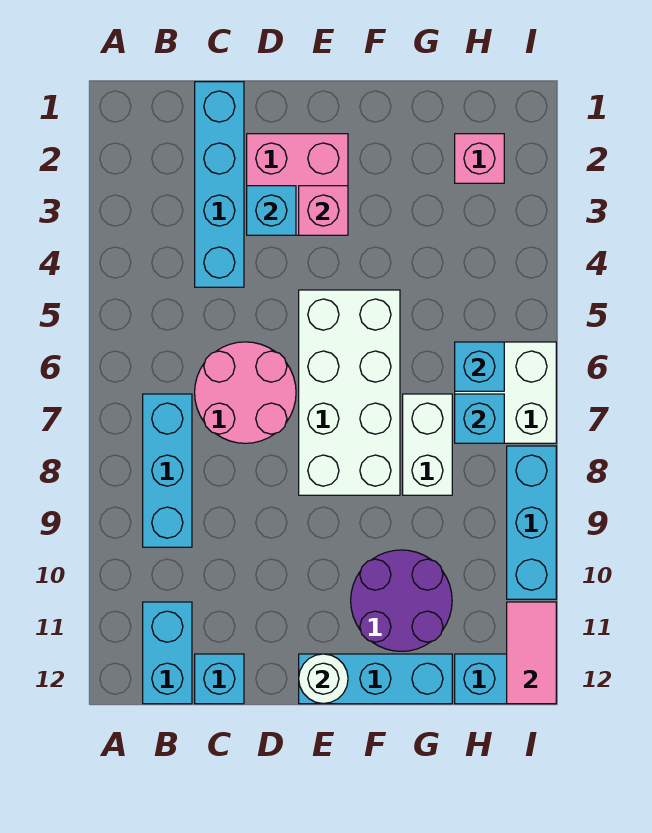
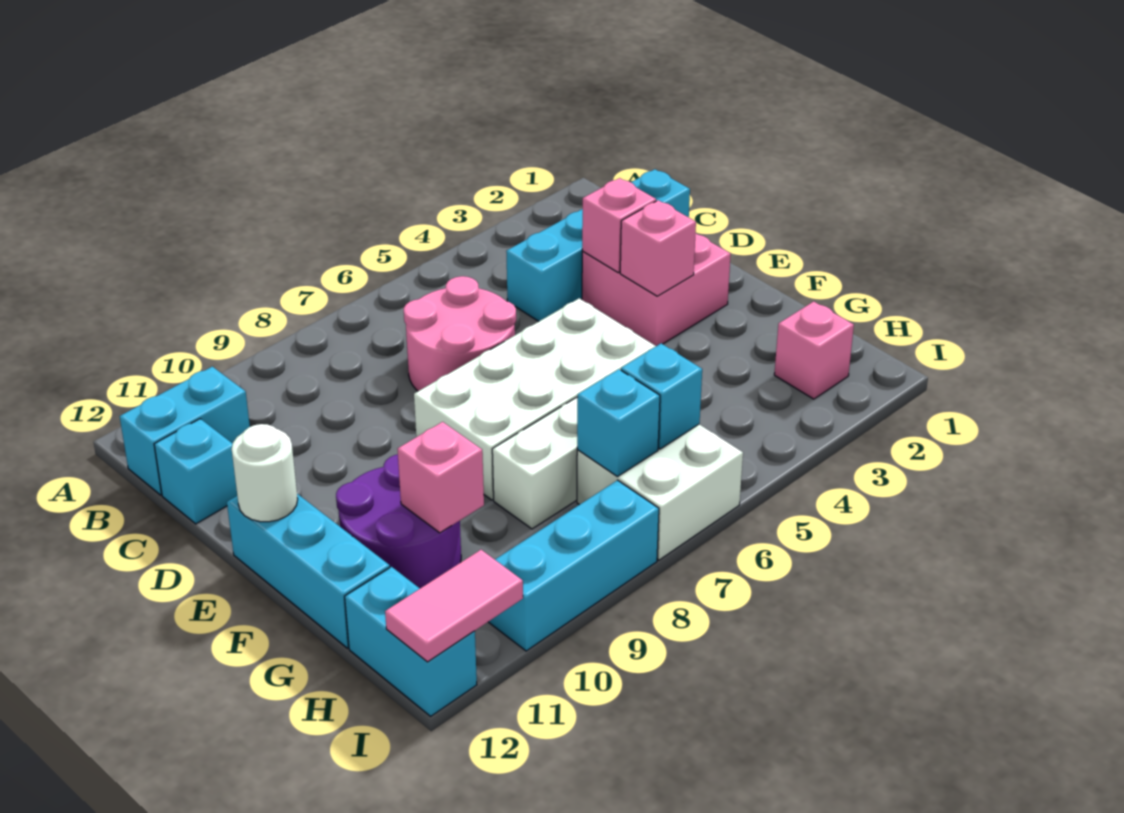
cyan brick B7:B9 level 1 -> none
cyan brick D3 level 2 -> pink brick D3 level 2
none -> pink brick G10 level 2

